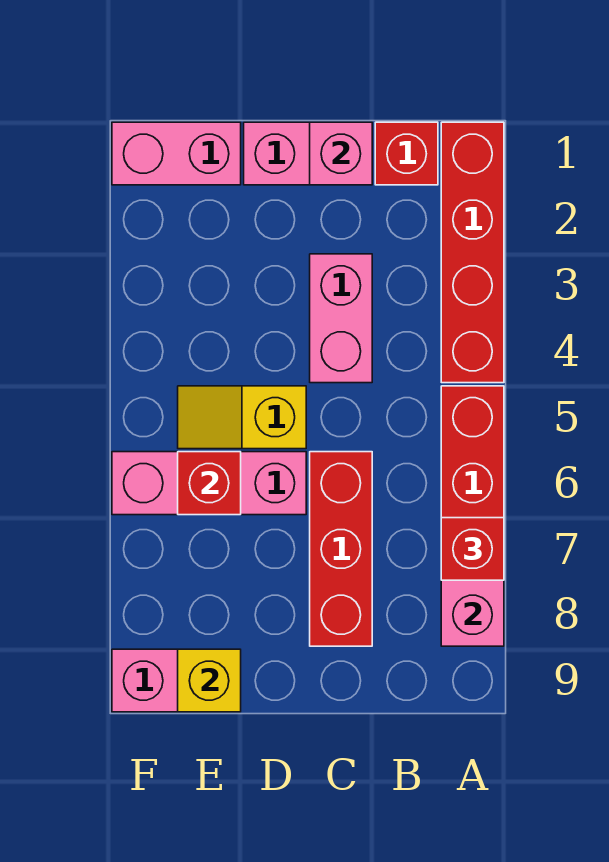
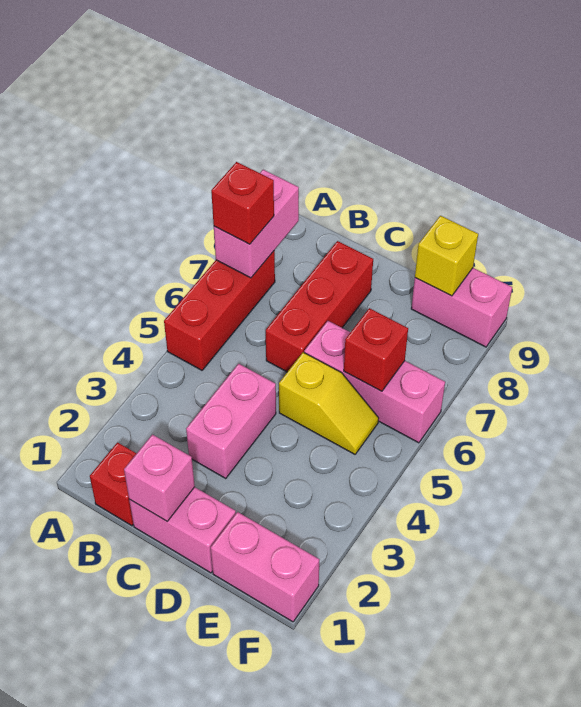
red brick A1:A4 level 1 -> none

